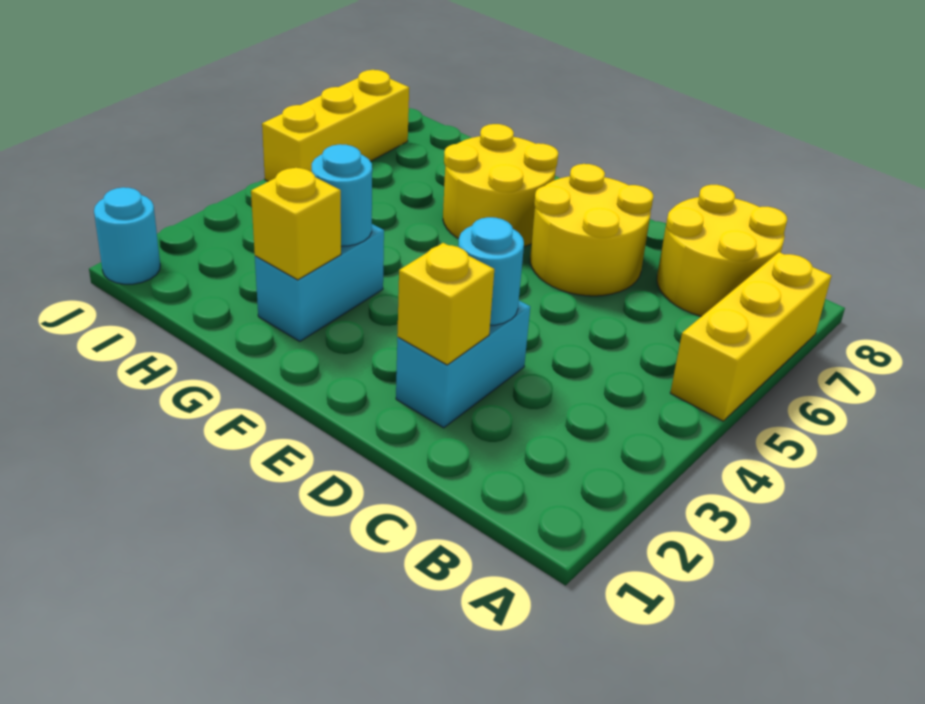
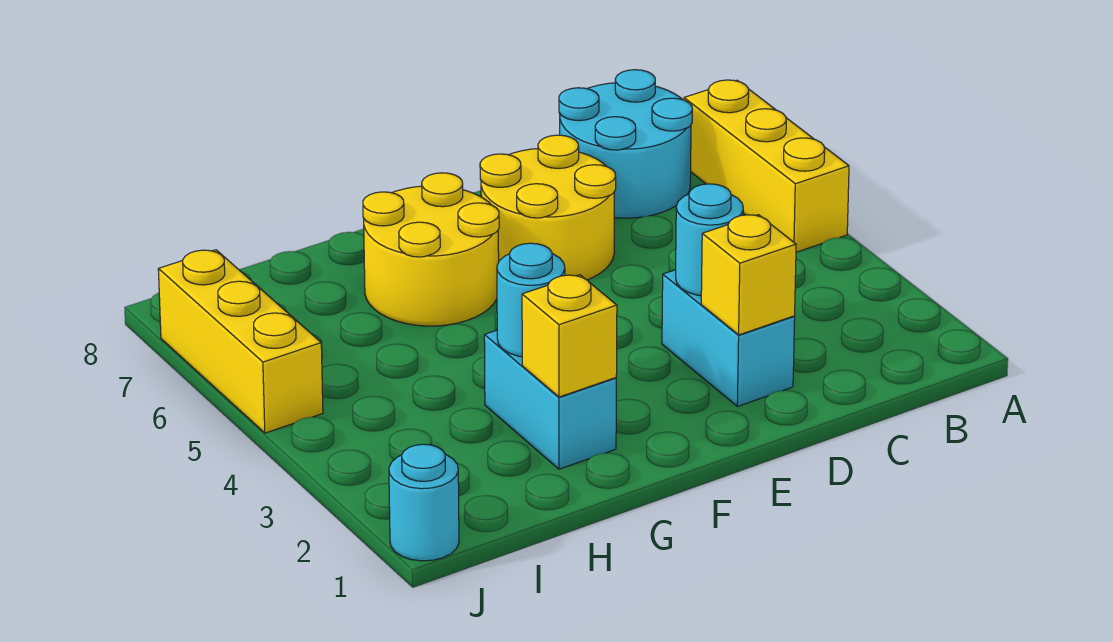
yellow round brick B7:C8 level 1 -> cyan round brick B7:C8 level 1

